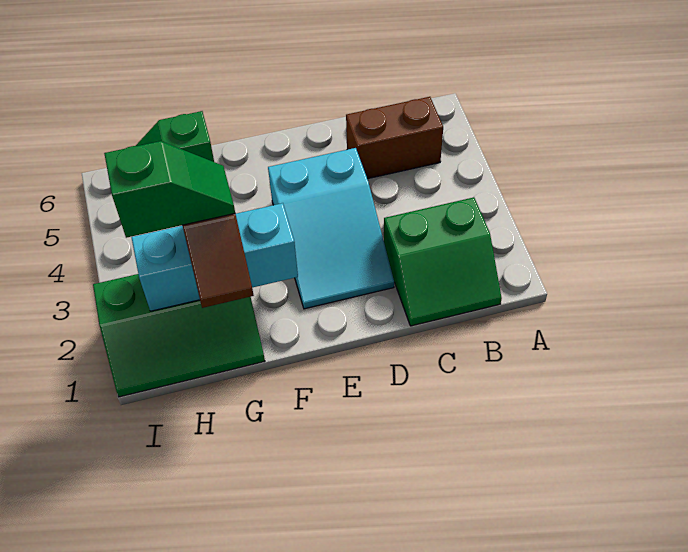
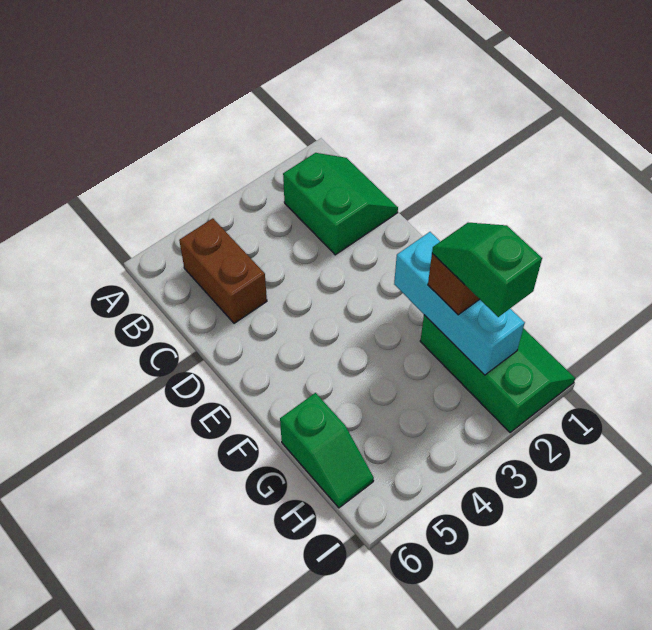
cyan slope D2:E4 level 1 top 4 -> none

